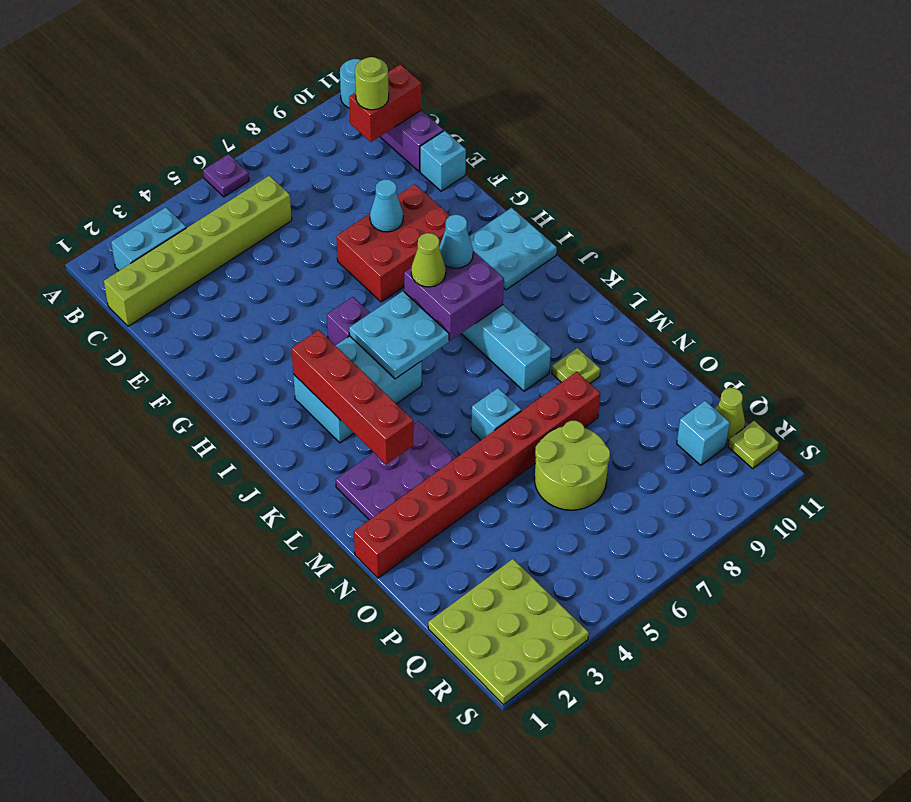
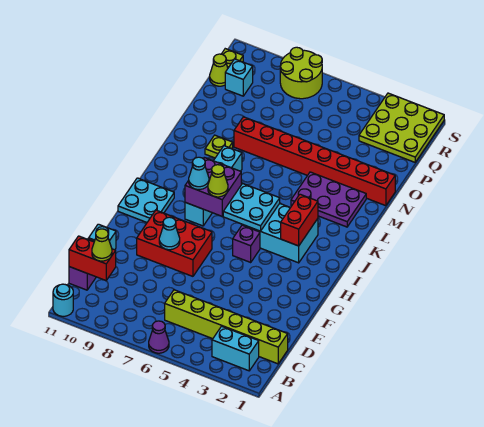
purple plate A6 level 1 -> purple cone A6 level 1
lime round brick C10 level 3 -> lime cone C10 level 3
red brick I3:L3 level 2 -> red brick I3:J3 level 2
cyan brick M6 level 1 -> none
lime round brick O6:P7 level 1 -> lime round brick R7:S8 level 1

